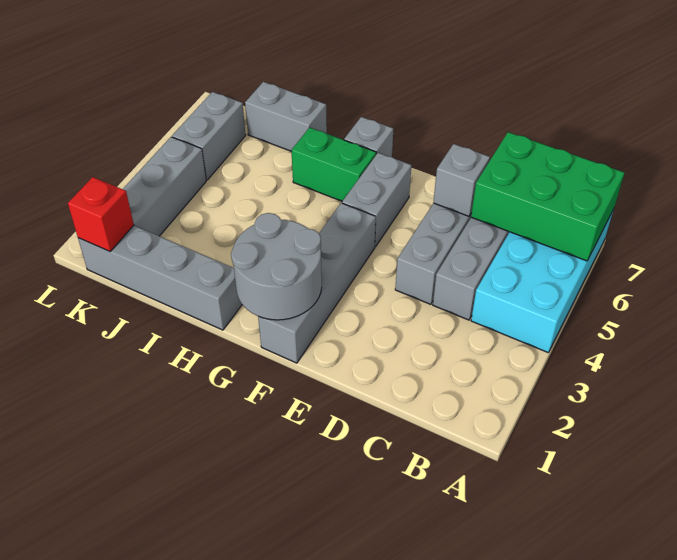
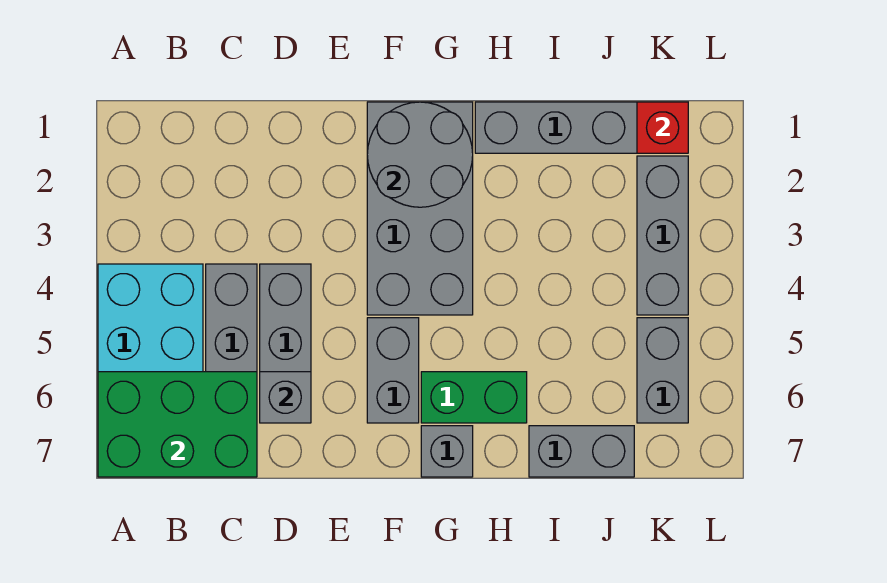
grey brick F1:F4 level 1 -> grey brick F1:G4 level 1

